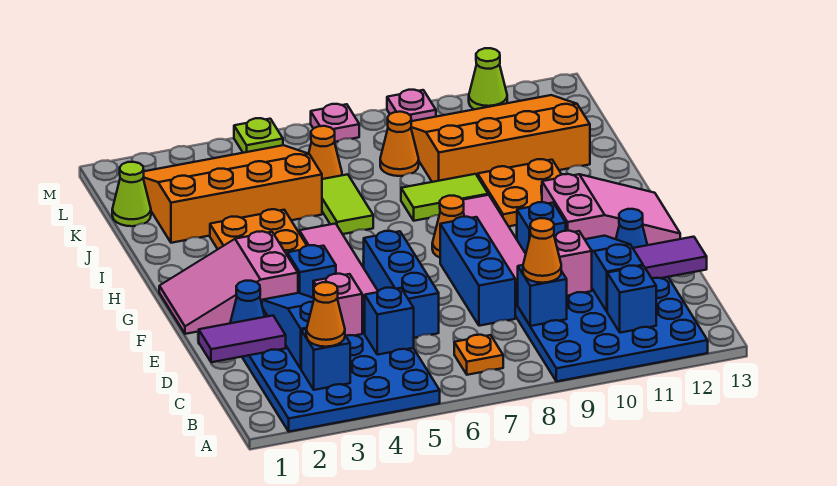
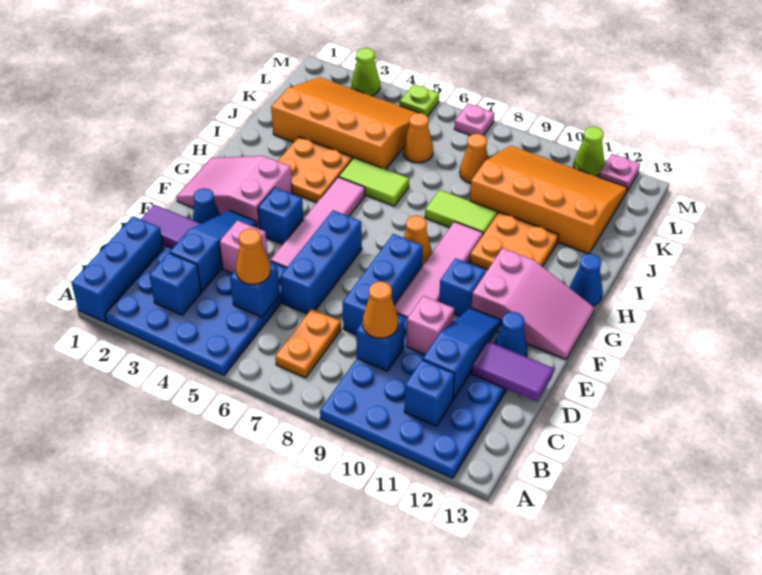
none -> blue brick A1:C1 level 1
orange cone B3 level 3 -> orange cone C5 level 3
orange plate B7 level 1 -> orange plate B7:C7 level 1
none -> blue cone H13 level 1
lime tile I6:J6 level 1 -> lime tile I5:I6 level 1
lime cone K1 level 1 -> lime cone M3 level 1
pink plate M9 level 1 -> pink plate M12 level 1

